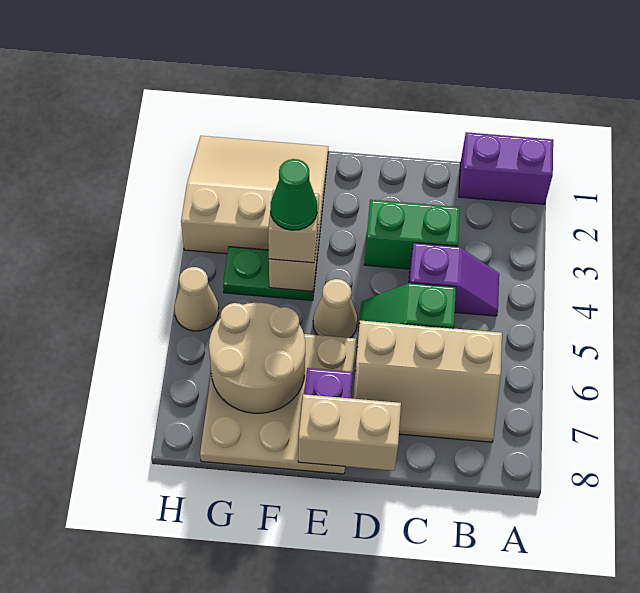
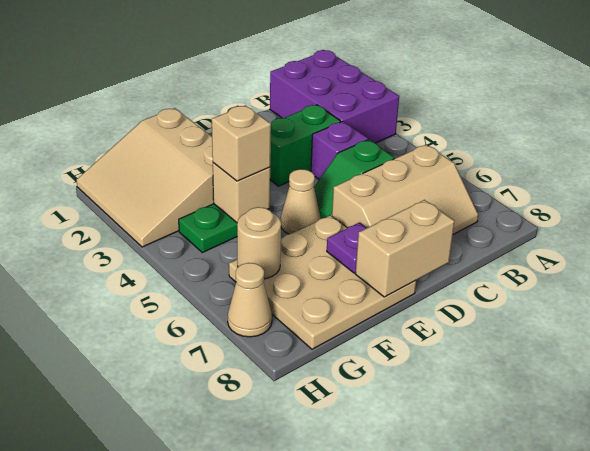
purple brick A1:B1 level 1 -> purple brick A1:B3 level 1
tan slope F1:H3 level 1 top 3 -> tan slope F1:H3 level 1 top F
green cone F4 level 4 -> none
tan round brick F6:G7 level 2 -> tan round brick G6 level 2
tan cone H5 level 1 -> tan cone H7 level 1

